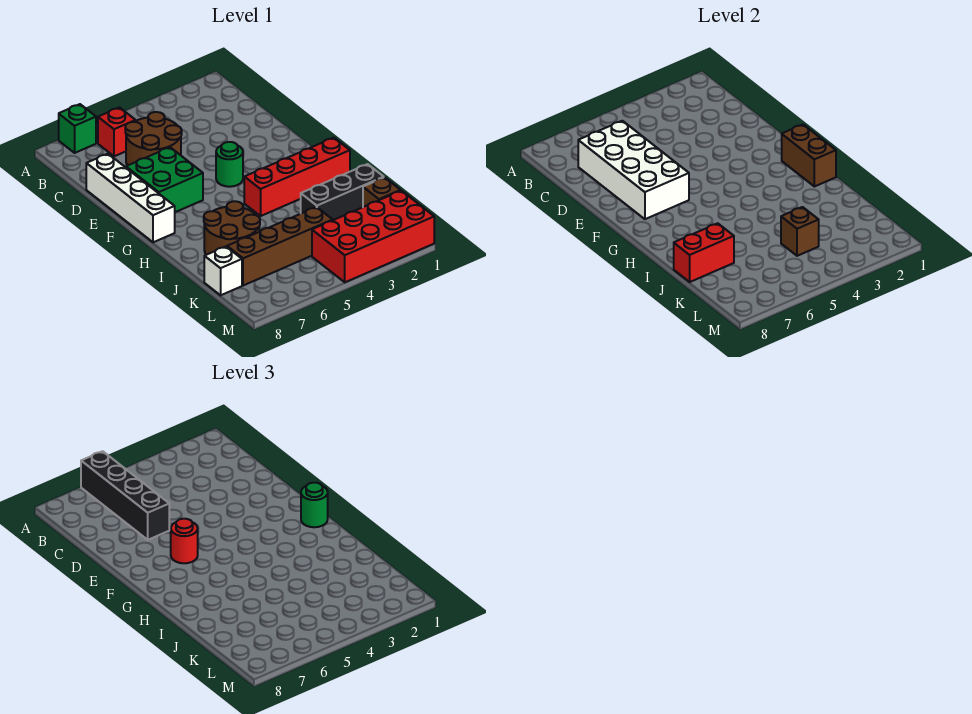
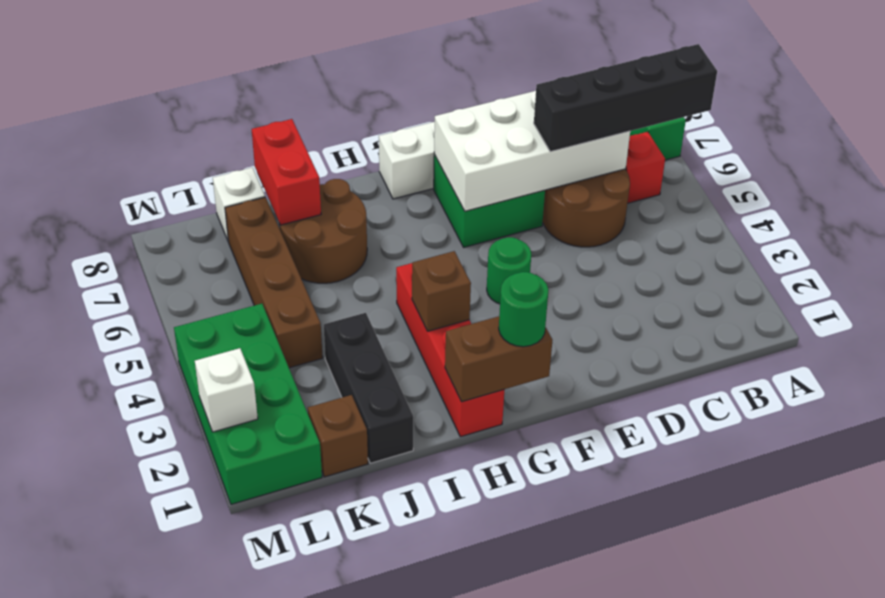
red round brick F6 level 3 -> none
brown brick K4 level 2 -> brown brick H3 level 2
red brick L1:M4 level 1 -> green brick L1:M4 level 1
none -> white brick M2 level 2

